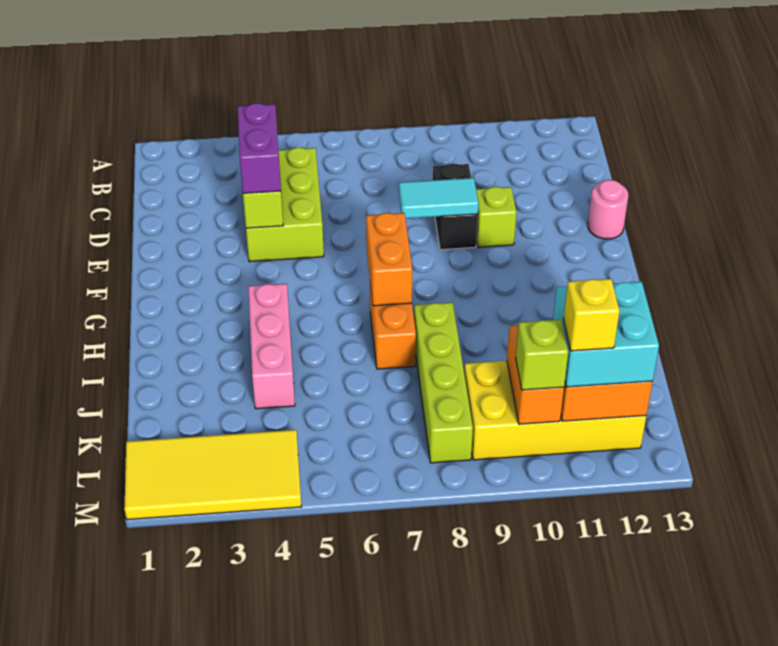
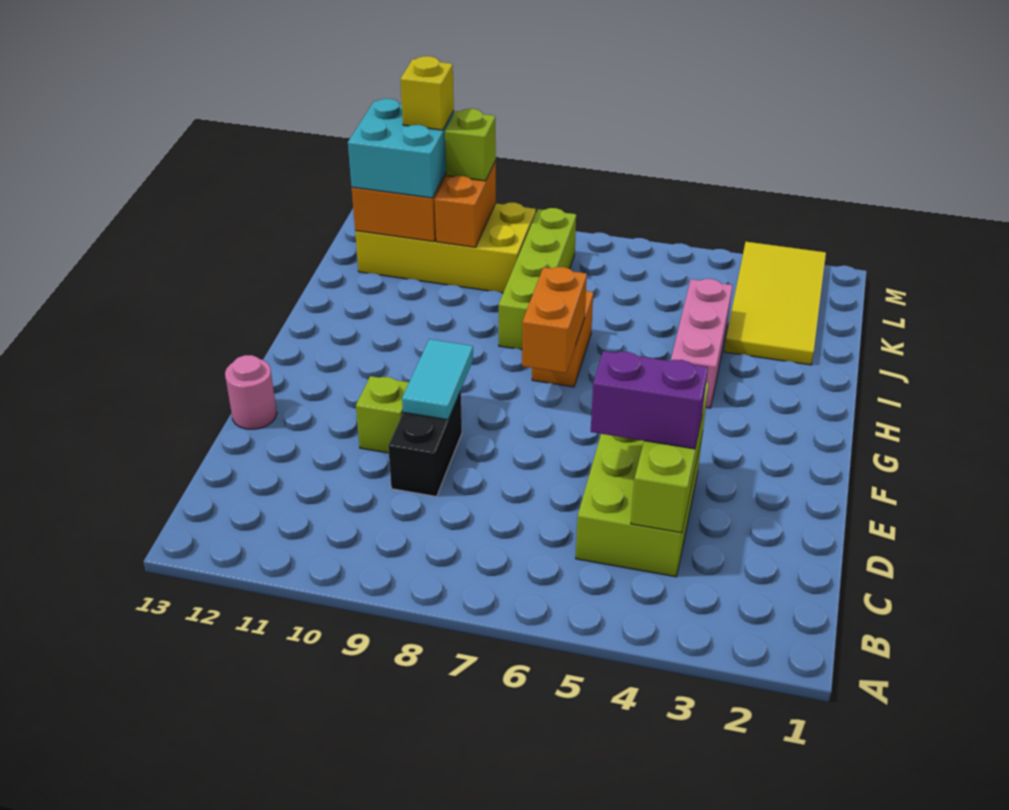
purple brick D4:E4 level 3 -> purple brick D4:D5 level 3
cyan tile E8:E9 level 2 -> cyan tile E9:F9 level 2
yellow tile L1:M4 level 1 -> yellow tile J2:M3 level 1

